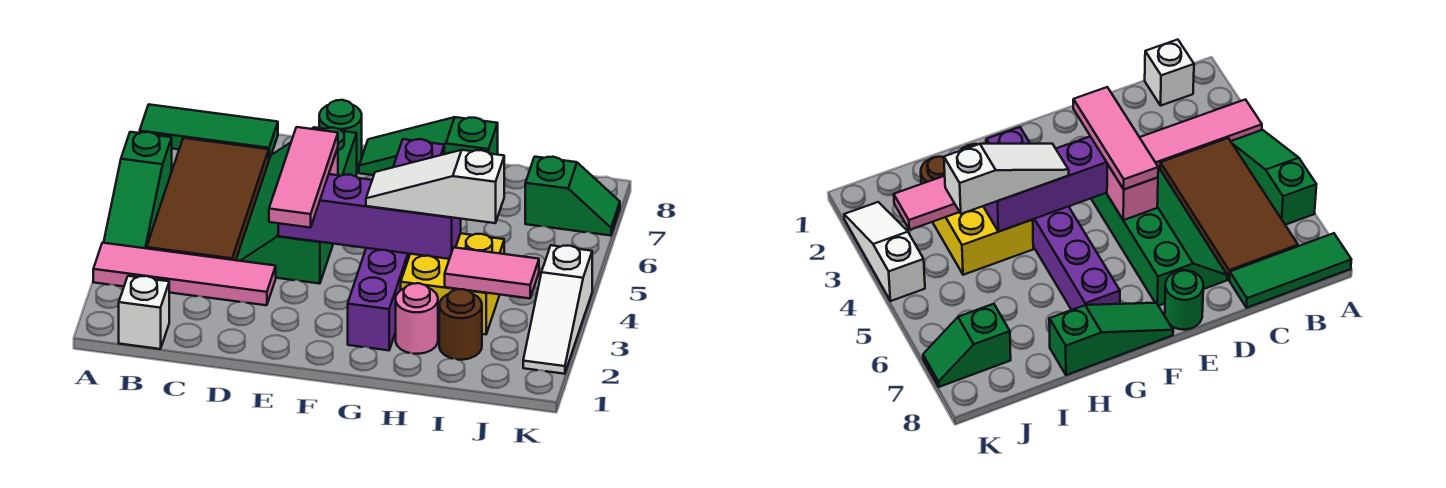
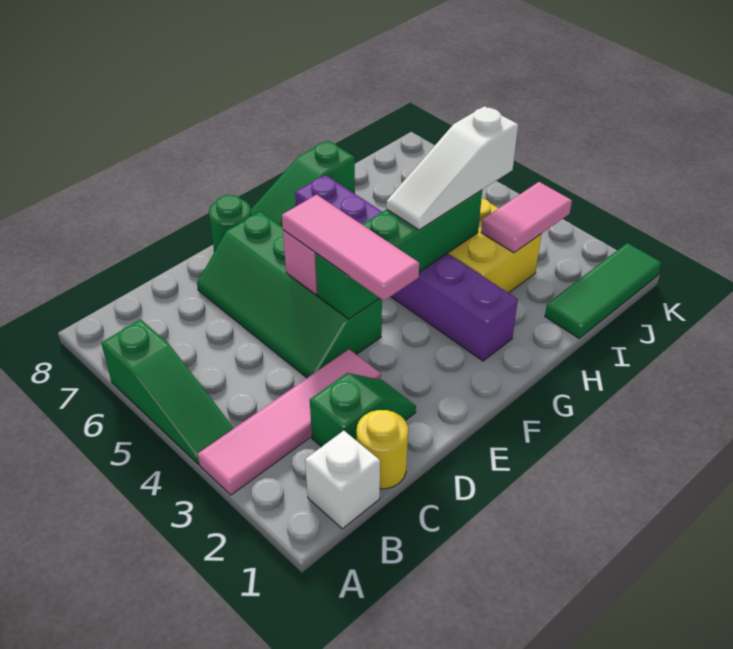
green tile A8:C8 level 1 -> green tile I1:K1 level 1
brown tile B4:C7 level 1 -> none
none -> yellow round brick C1 level 1
purple brick E4:H4 level 2 -> green brick E4:H4 level 2
pink round brick H2 level 1 -> none
brown round brick I2 level 1 -> none
green slope J7:K7 level 1 top J -> green slope C2:D2 level 1 top C
white slope K2:K4 level 1 top 4 -> none

